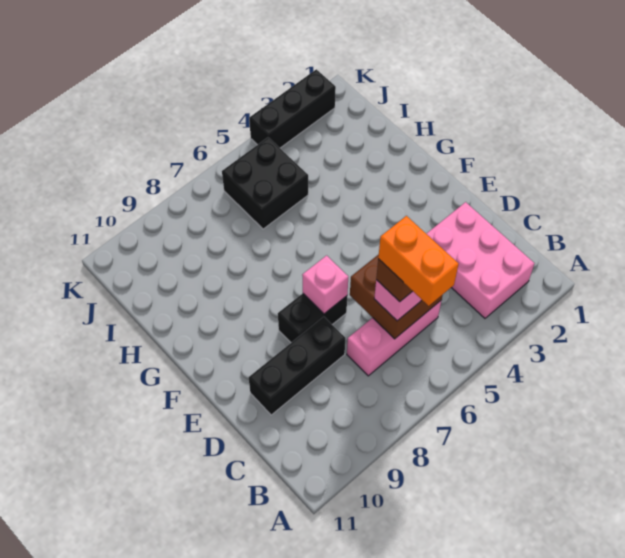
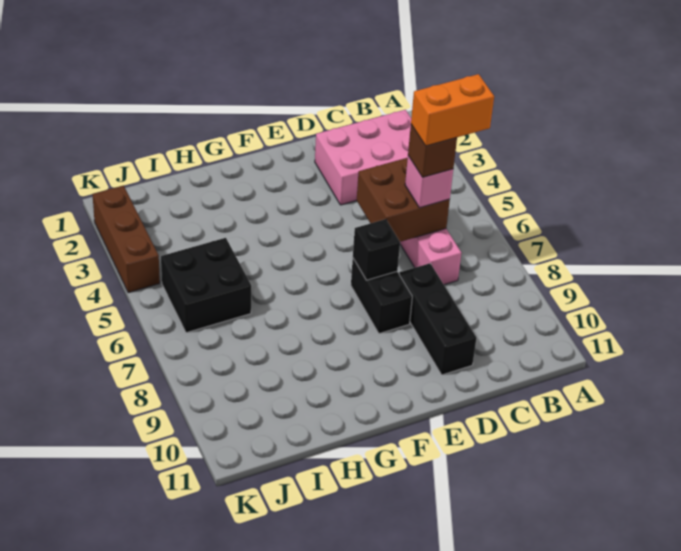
pink brick E7 level 2 -> black brick E7 level 2
black brick K2:K4 level 1 -> brown brick K2:K4 level 1

